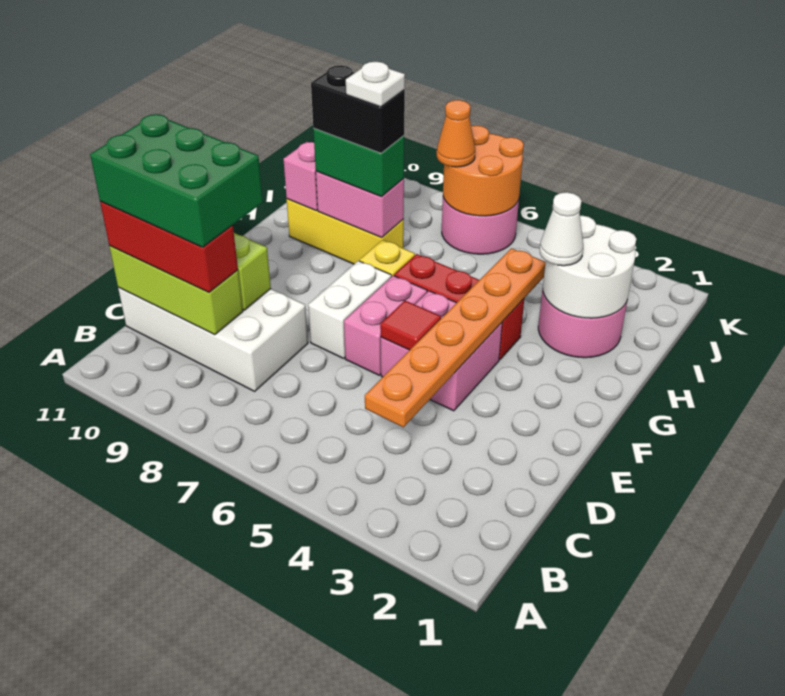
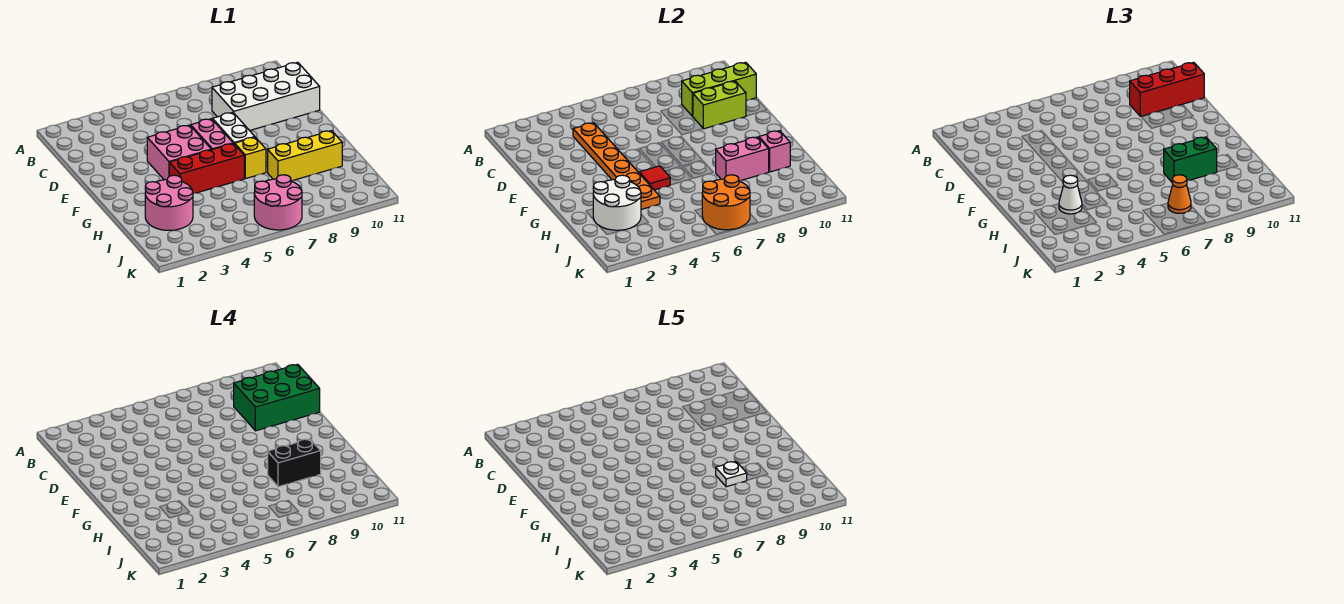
red tile E5 level 2 -> red tile G5 level 2

